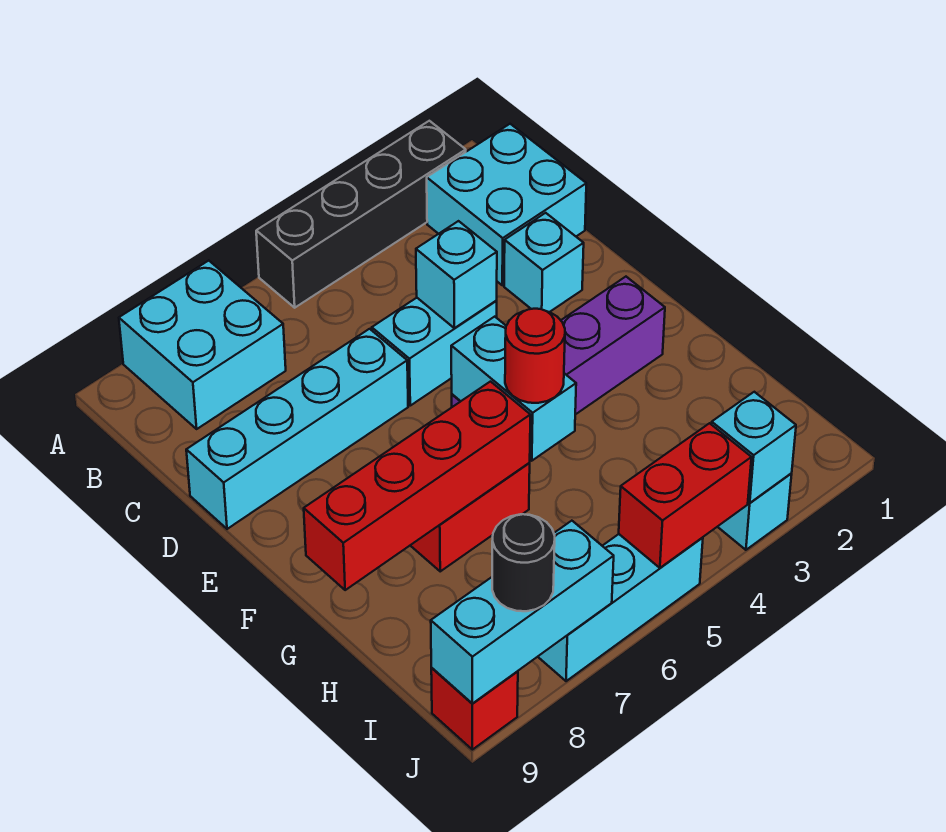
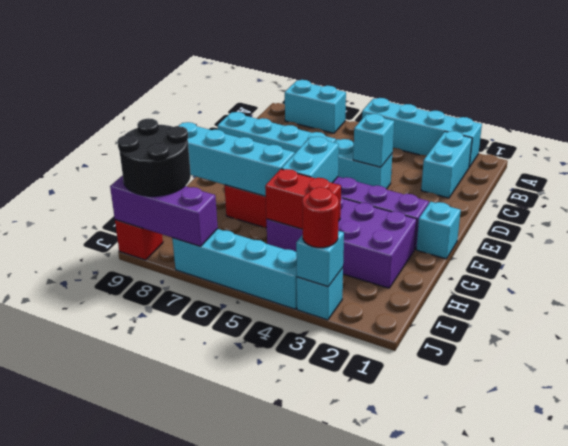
black brick A2:A5 level 1 -> cyan brick A2:A5 level 1
cyan brick A7:B8 level 1 -> cyan brick A7:A8 level 1
cyan brick B1:C2 level 1 -> cyan brick B2:C2 level 1
cyan brick D2 level 1 -> cyan brick F1 level 1
none -> purple brick G2:H5 level 1
red round brick G5 level 3 -> red round brick J3 level 3
red brick G6:G9 level 2 -> cyan brick G6:G9 level 2
red brick J4:J5 level 2 -> red brick H4:H5 level 2
cyan brick J5:J7 level 1 -> cyan brick J4:J7 level 1
cyan brick J7:J9 level 2 -> purple brick J7:J9 level 2
black round brick J8 level 3 -> black round brick I8:J9 level 3

